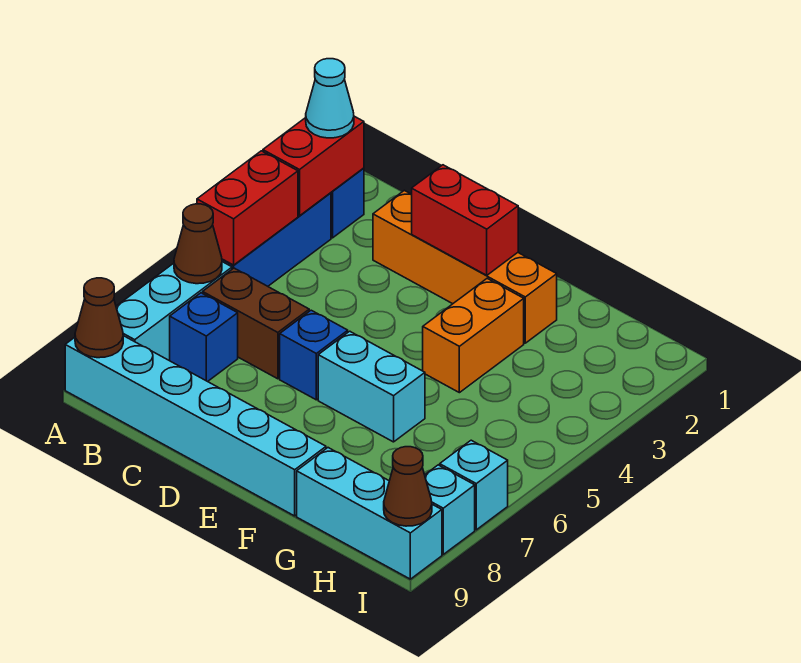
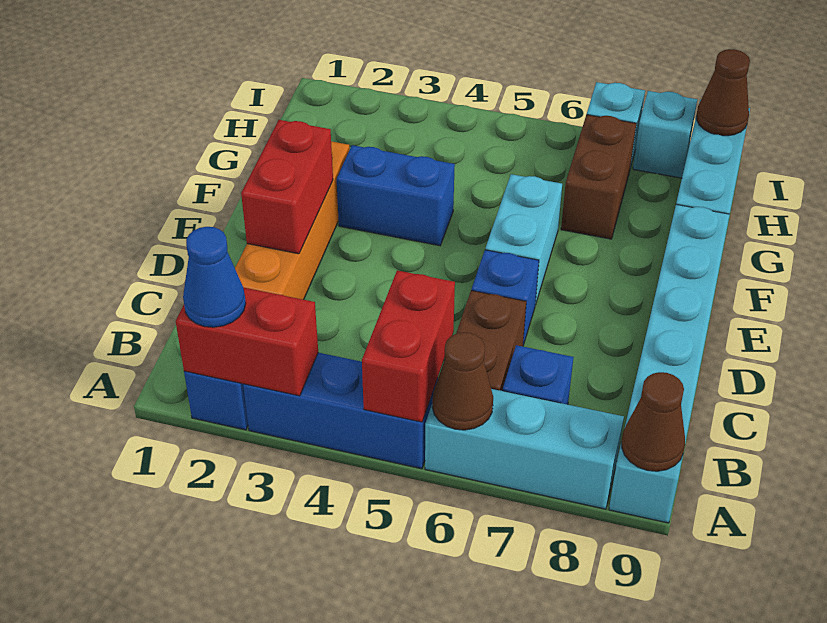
cyan cone A2 level 3 -> blue cone A2 level 3
red brick A4:A5 level 2 -> red brick A5:B5 level 2
orange brick F3:F4 level 1 -> blue brick F3:F4 level 1
none -> brown brick G7:H7 level 1

